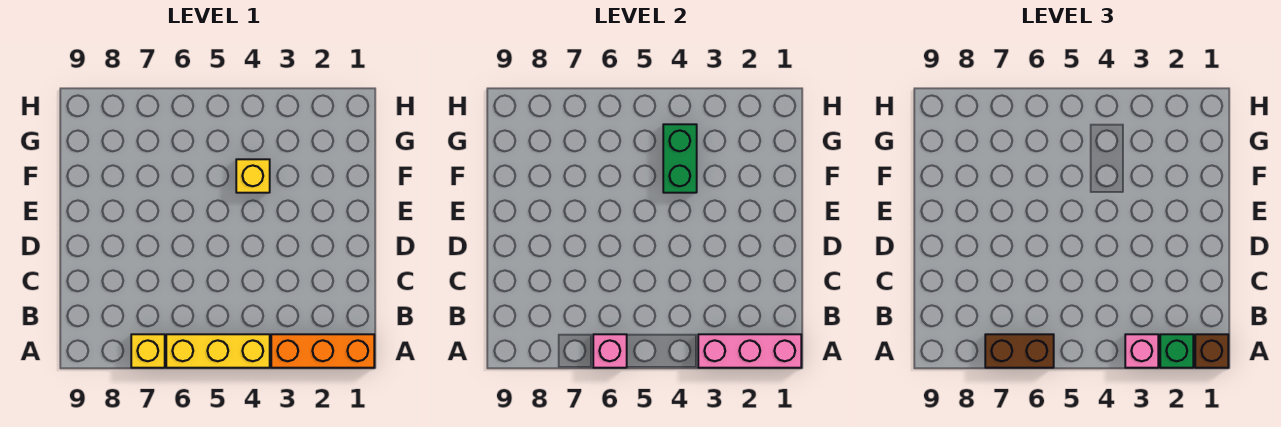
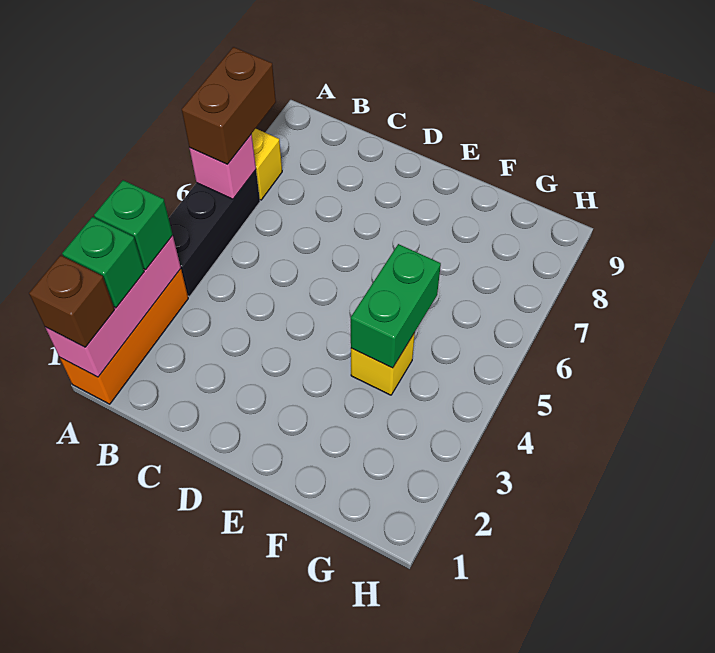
pink brick A3 level 3 -> green brick A3 level 3
yellow brick A4:A6 level 1 -> black brick A4:A6 level 1
green brick F4:G4 level 2 -> green brick F4:F5 level 2

